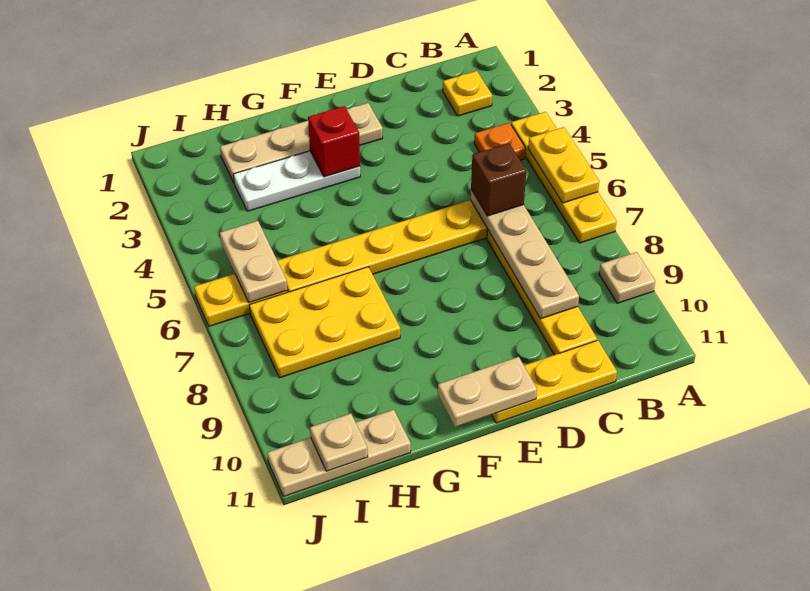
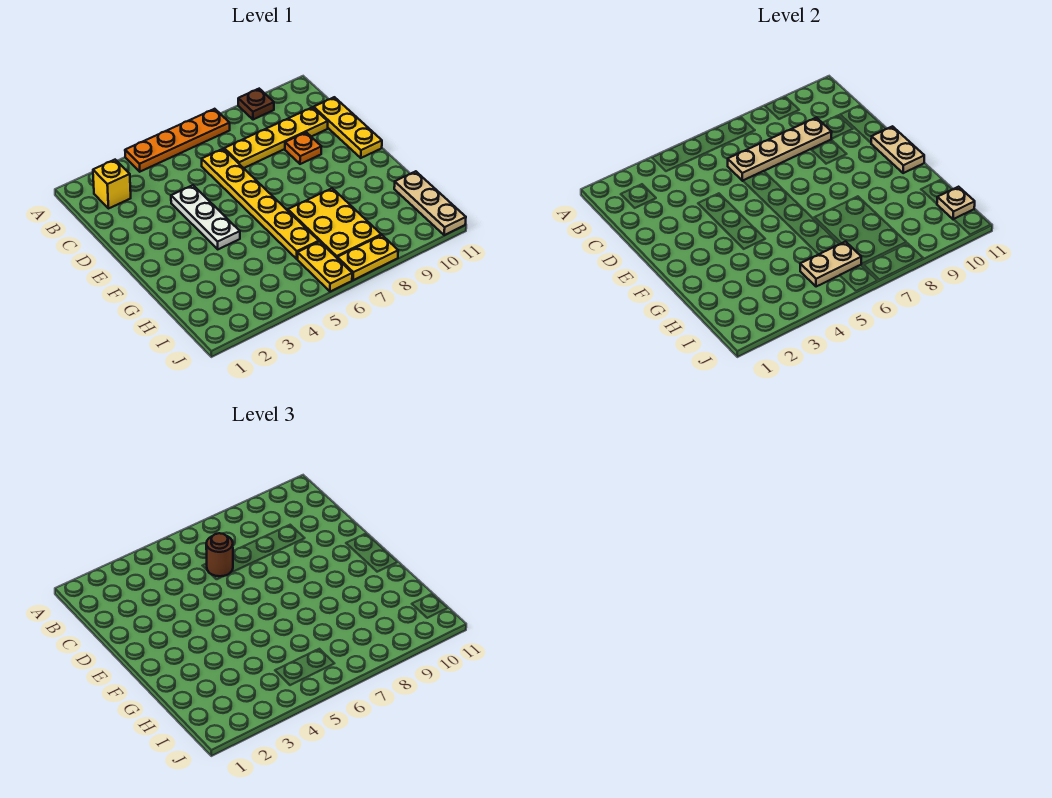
yellow plate A4:A7 level 1 -> orange plate A4:A7 level 1
yellow plate A5:A6 level 2 -> yellow plate J7:J8 level 1
tan plate A9 level 1 -> brown plate A9 level 1
yellow plate B2 level 1 -> yellow brick B2 level 1
orange plate B4 level 1 -> orange plate D9 level 1
brown brick C6 level 3 -> brown round brick C6 level 3
tan plate E2:H2 level 1 -> none
white plate F3:H3 level 1 -> white plate D4:F4 level 1
red brick F3 level 2 -> none

